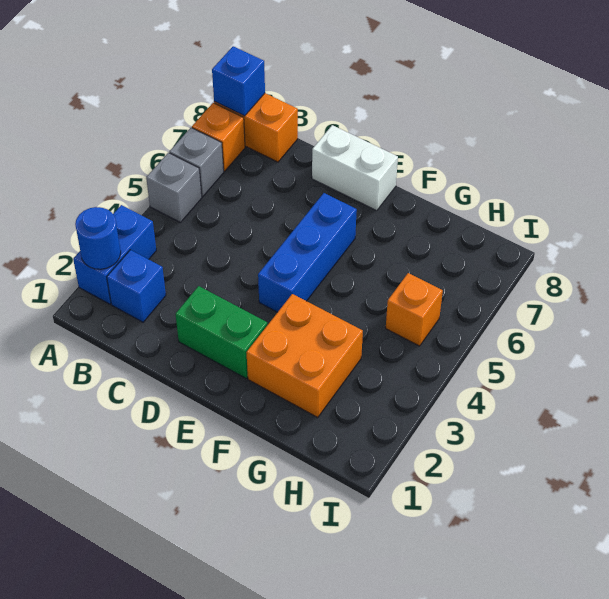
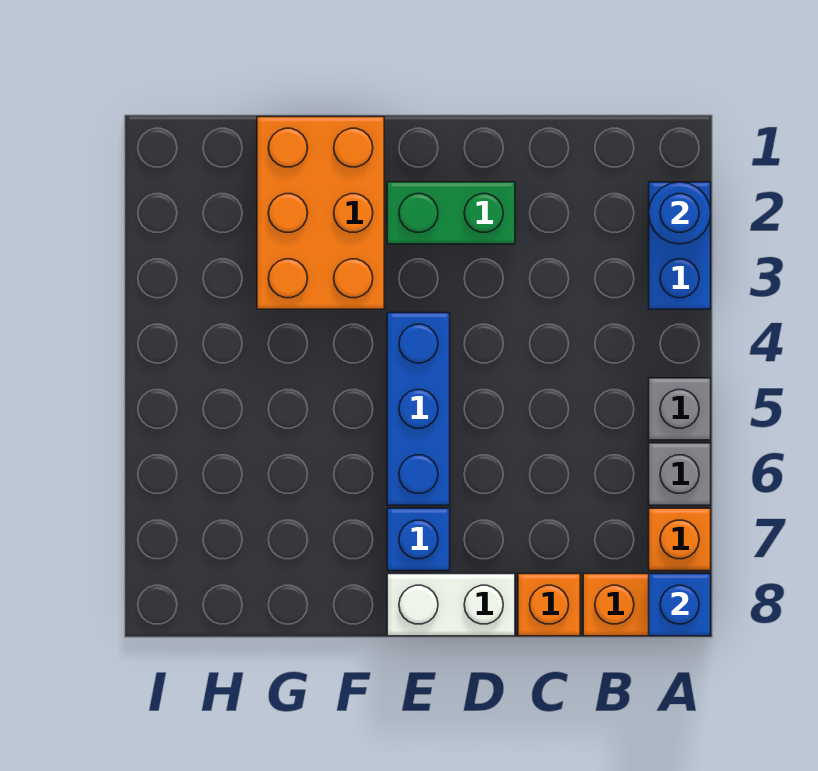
blue brick B2 level 1 -> blue brick E7 level 1
orange brick F2:G3 level 1 -> orange brick F1:G3 level 1
orange brick H5 level 1 -> orange brick C8 level 1

